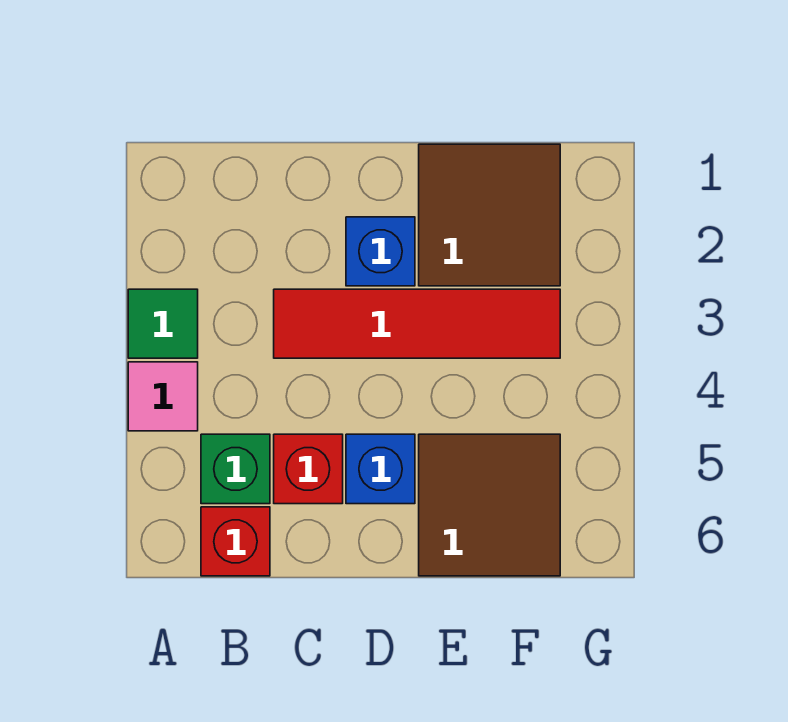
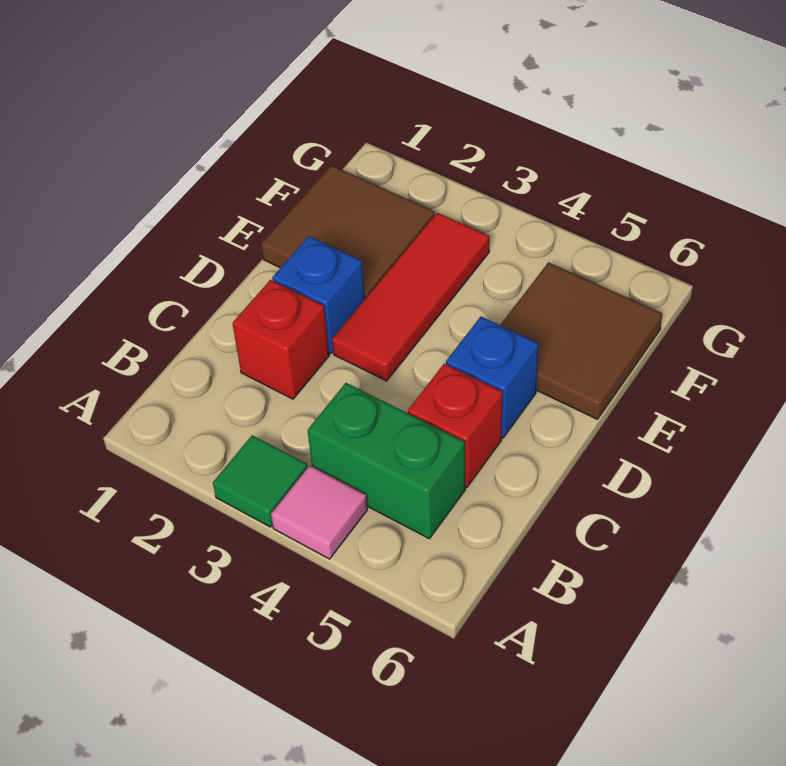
green brick B5 level 1 -> green brick B4:B5 level 1
red brick B6 level 1 -> red brick C2 level 1
red tile C3:F3 level 1 -> red tile D3:F3 level 1

